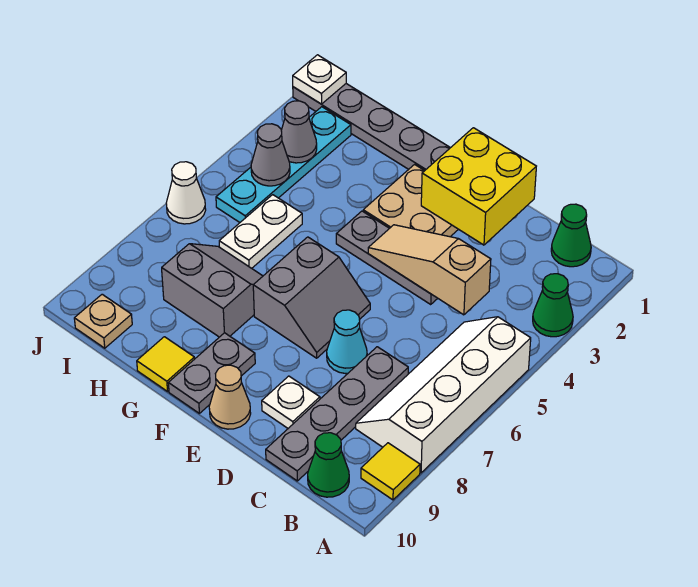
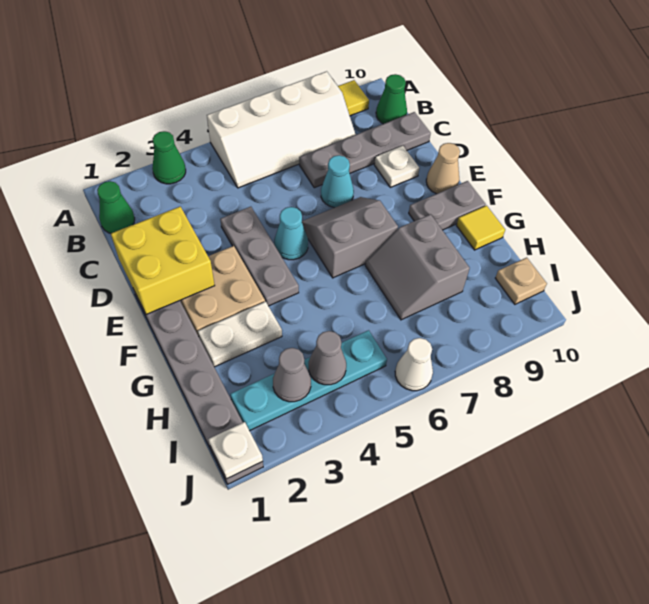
tan slope C4:E4 level 2 top C -> none
none -> cyan cone E5 level 1
white plate H5:H6 level 1 -> white plate G2:G3 level 1

